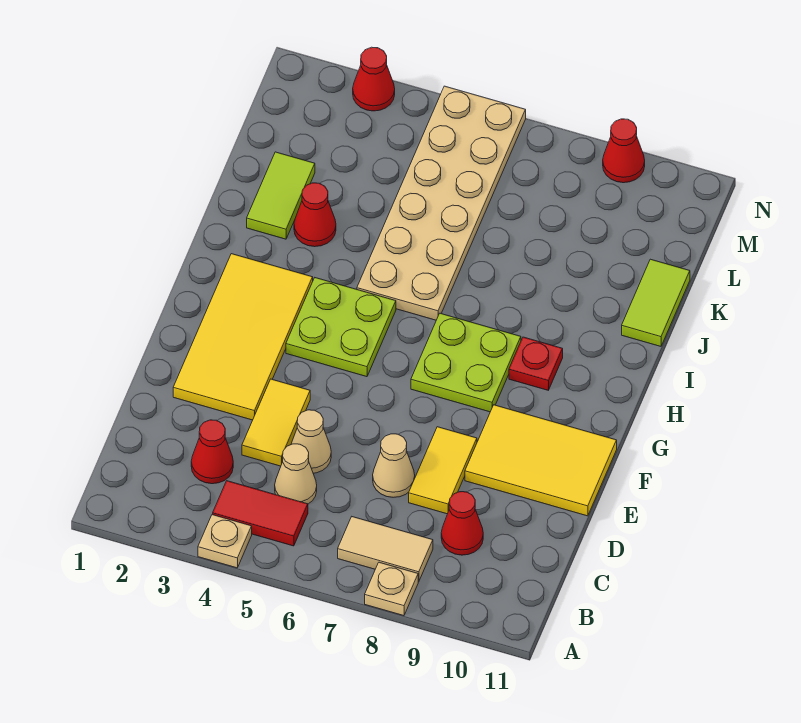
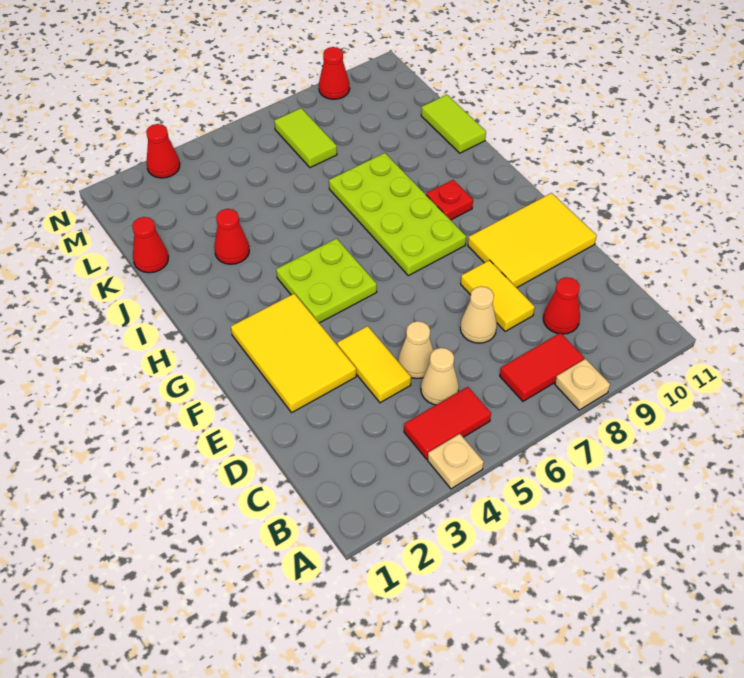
tan tile B7:B8 level 1 -> red tile B7:B8 level 1
red cone C3 level 1 -> red cone K1 level 1
yellow tile E2:H3 level 1 -> yellow tile E2:G3 level 1
lime plate G7:H8 level 1 -> lime plate G7:J8 level 1
tan plate I5:N6 level 1 -> none
lime tile J2:K2 level 1 -> lime tile L7:M7 level 1

